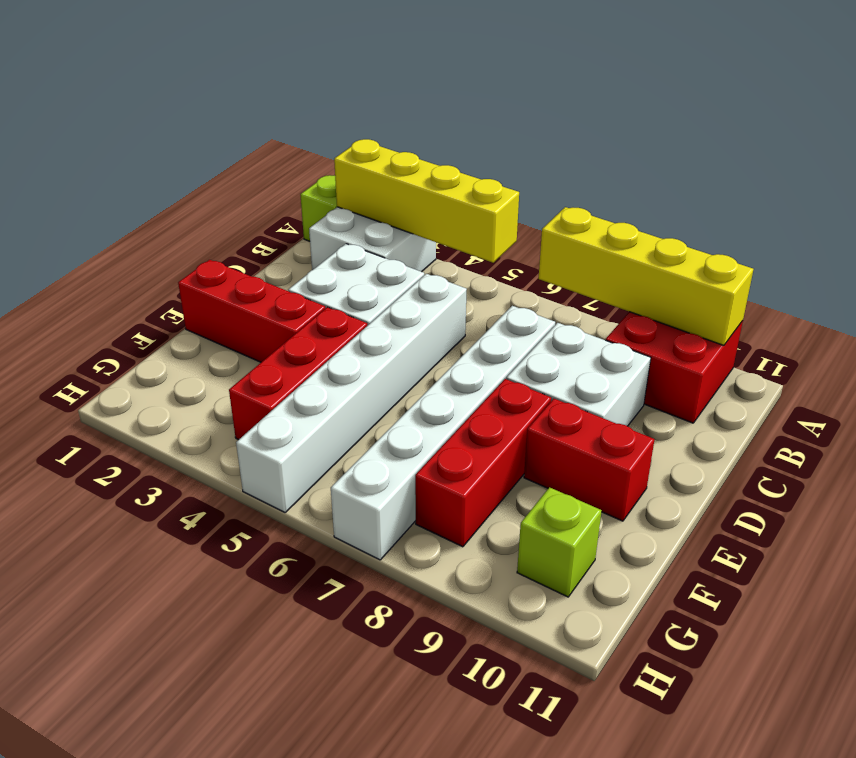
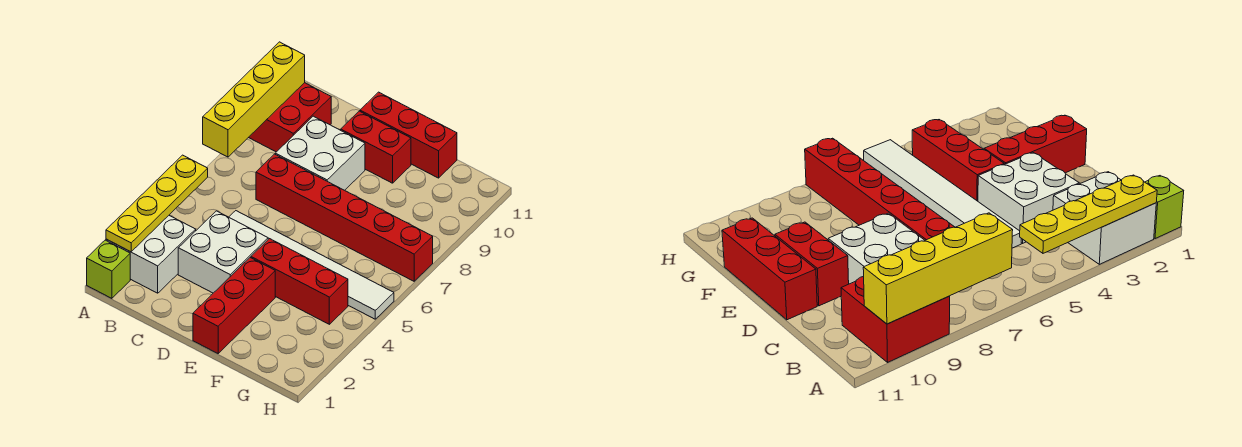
yellow brick A2:A5 level 2 -> yellow plate A2:A5 level 2
white brick C5:H5 level 1 -> white tile C5:H5 level 1
white brick C7:H7 level 1 -> red brick C7:H7 level 1
red brick E8:G8 level 1 -> red brick D11:F11 level 1
red brick E9:E10 level 1 -> red brick D10:E10 level 1
lime brick G10 level 1 -> none

